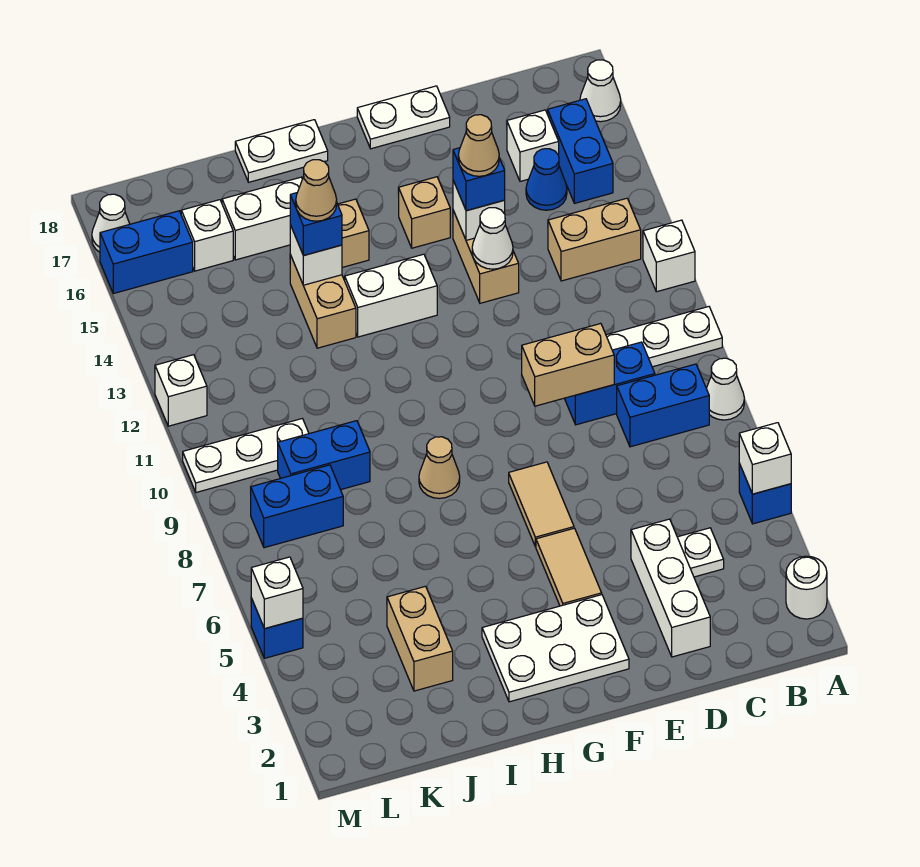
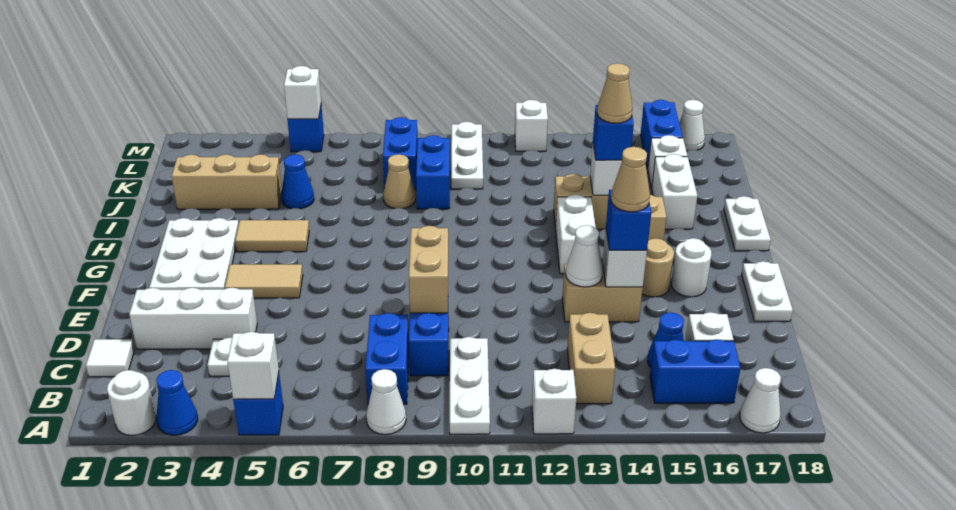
none -> blue cone A3 level 1
none -> white tile C1 level 1
tan tile F6:F7 level 1 -> tan tile H4:H5 level 1
tan brick F15 level 1 -> tan round brick F15 level 1
none -> white round brick F16 level 1
tan cone H8 level 1 -> tan cone J8 level 1
tan brick J3:J4 level 1 -> tan brick J2:J4 level 1
none -> blue cone J5 level 1

